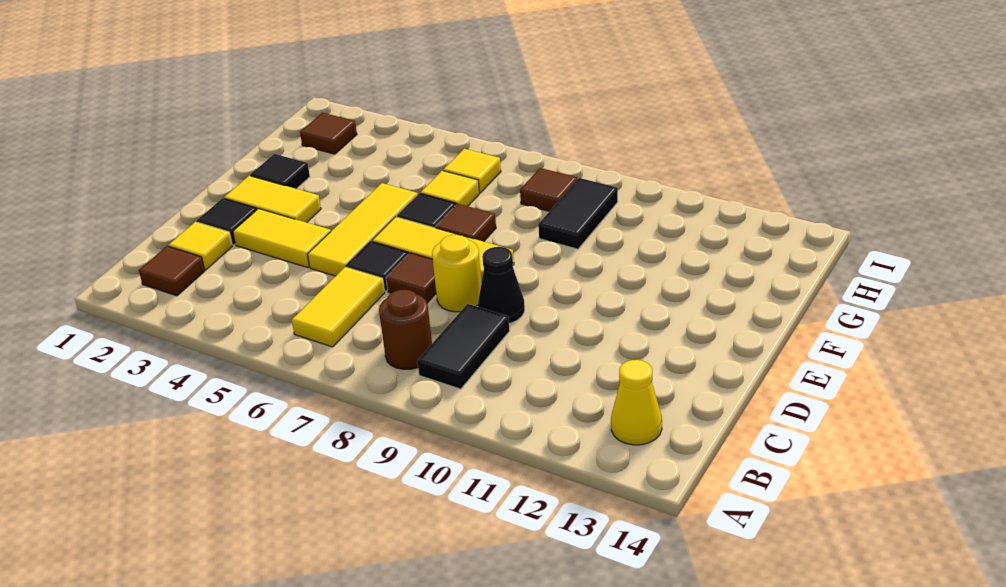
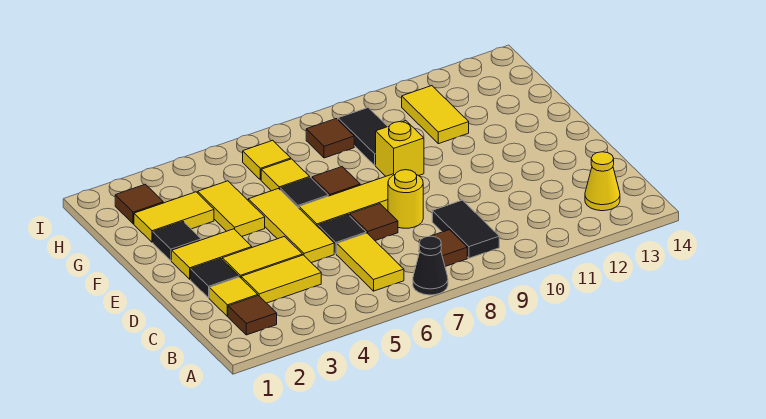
brown round brick B8 level 1 -> brown tile B8 level 1
none -> yellow tile C3:C4 level 1
black cone D9 level 1 -> black cone A7 level 1
none -> yellow tile F4:G4 level 1
none -> yellow brick F9 level 1
none -> yellow tile G2:G3 level 1
none -> yellow tile G11:H11 level 1

